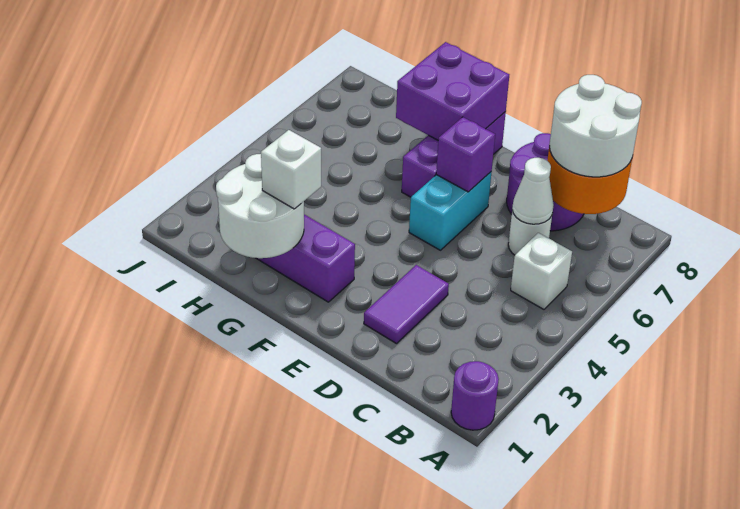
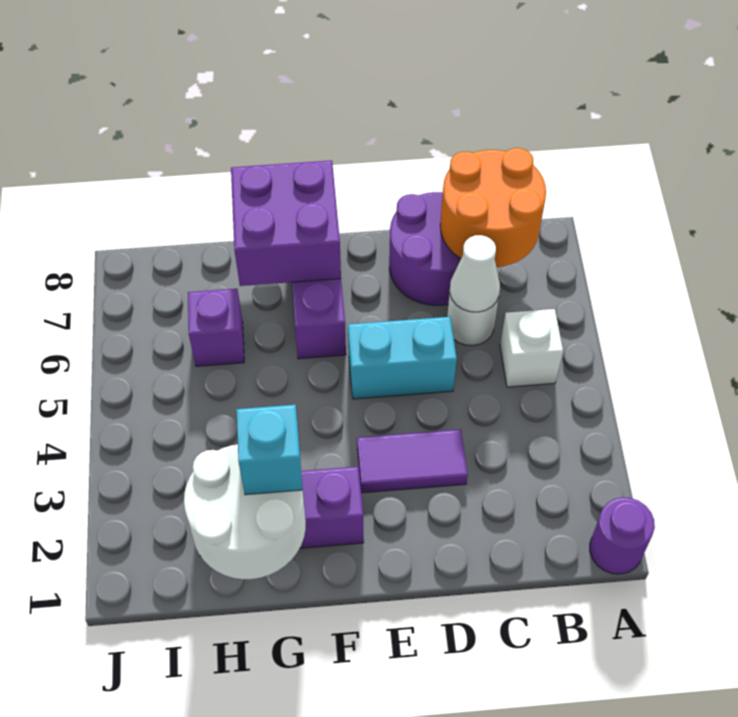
white round brick B7:C8 level 3 -> none
purple tile D2:D3 level 1 -> purple tile D3:E3 level 1
cyan brick E5:E6 level 1 -> cyan brick D5:E5 level 1
purple brick E6 level 2 -> purple brick H6 level 1
white brick G2 level 3 -> cyan brick G2 level 3

